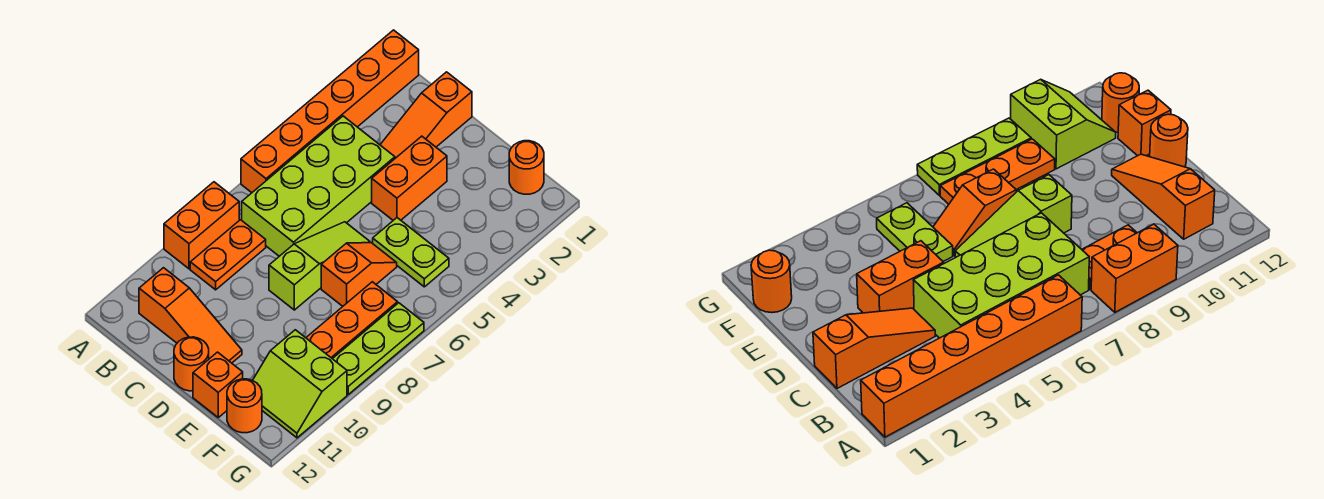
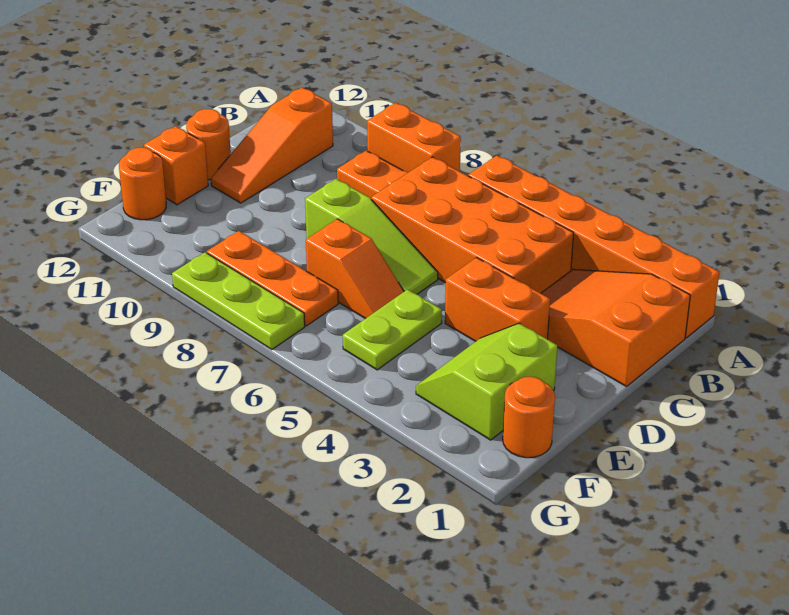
lime brick B4:C7 level 1 -> orange brick B4:C7 level 1
orange slope C1:C3 level 1 top 1 -> orange slope B1:C3 level 1 top 1
lime slope F10:G11 level 1 top 10 -> lime slope E2:F3 level 1 top 2

